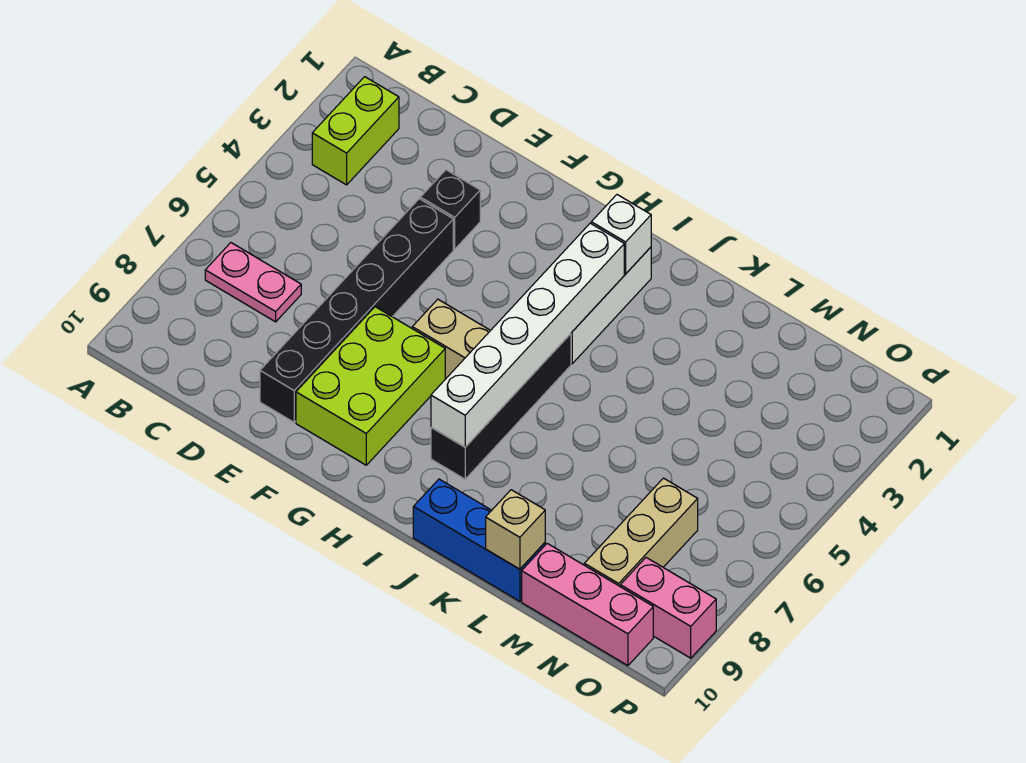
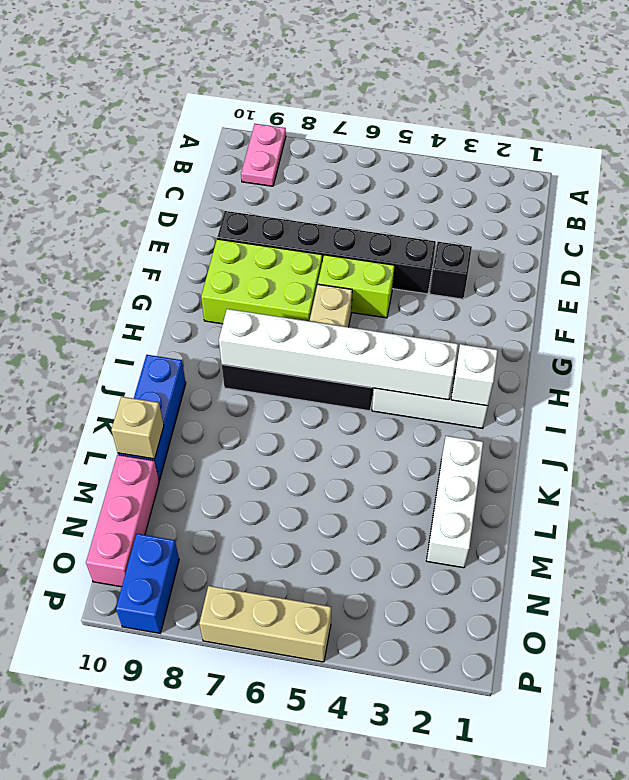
lime brick B2:B3 level 1 -> lime brick F5:F6 level 1
pink plate B7:C7 level 1 -> pink plate A9:B9 level 1
none -> white brick K2:M2 level 1
tan brick N7:N9 level 1 -> tan brick P5:P7 level 1
pink brick O9:P9 level 1 -> blue brick O9:P9 level 1

